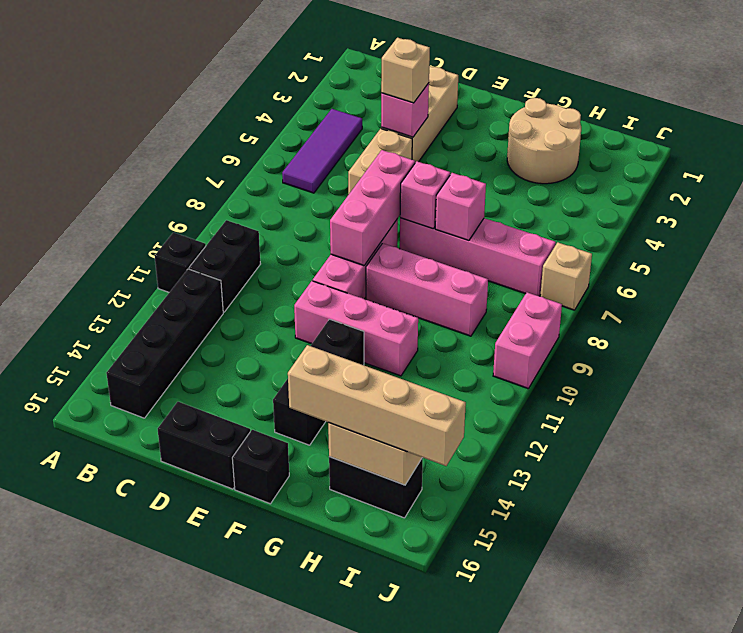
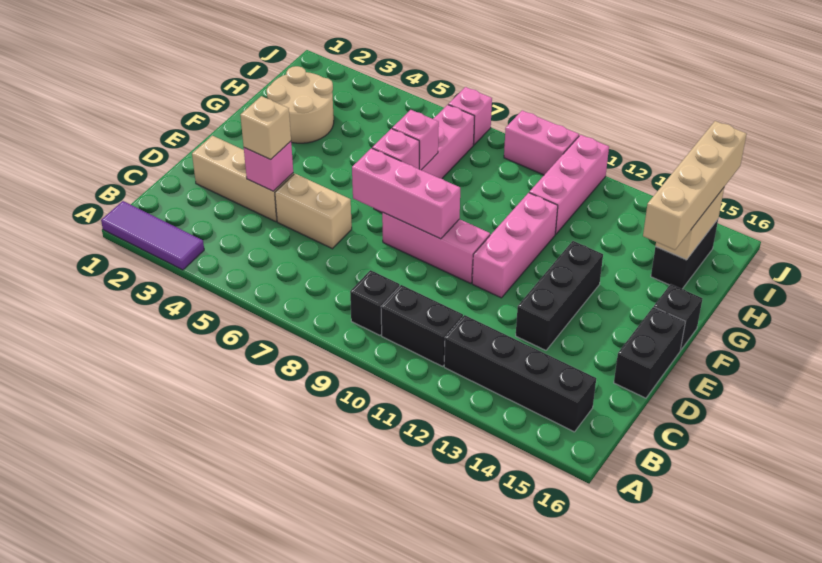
black brick A11 level 1 -> black brick B9 level 1
purple tile B4:B6 level 1 -> purple tile A1:A3 level 1
pink brick F9:H9 level 1 -> pink brick H11:J11 level 1
black brick F12:F14 level 1 -> black brick D13:F13 level 1
tan brick J7 level 1 -> pink brick J7 level 1

